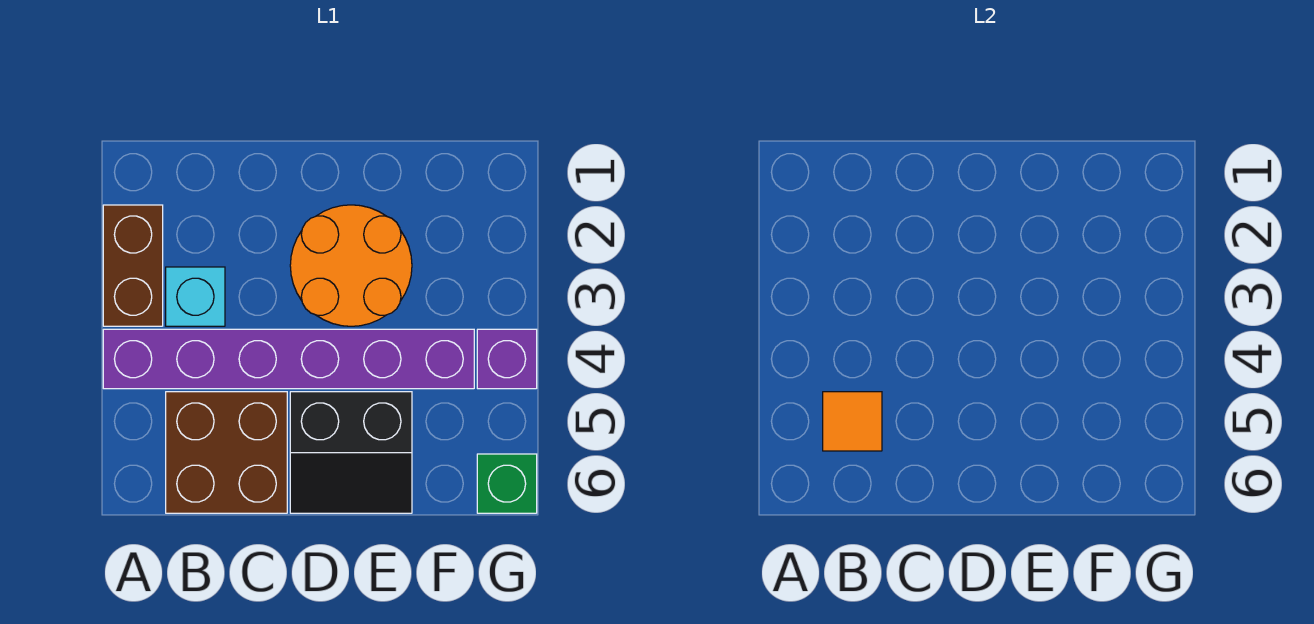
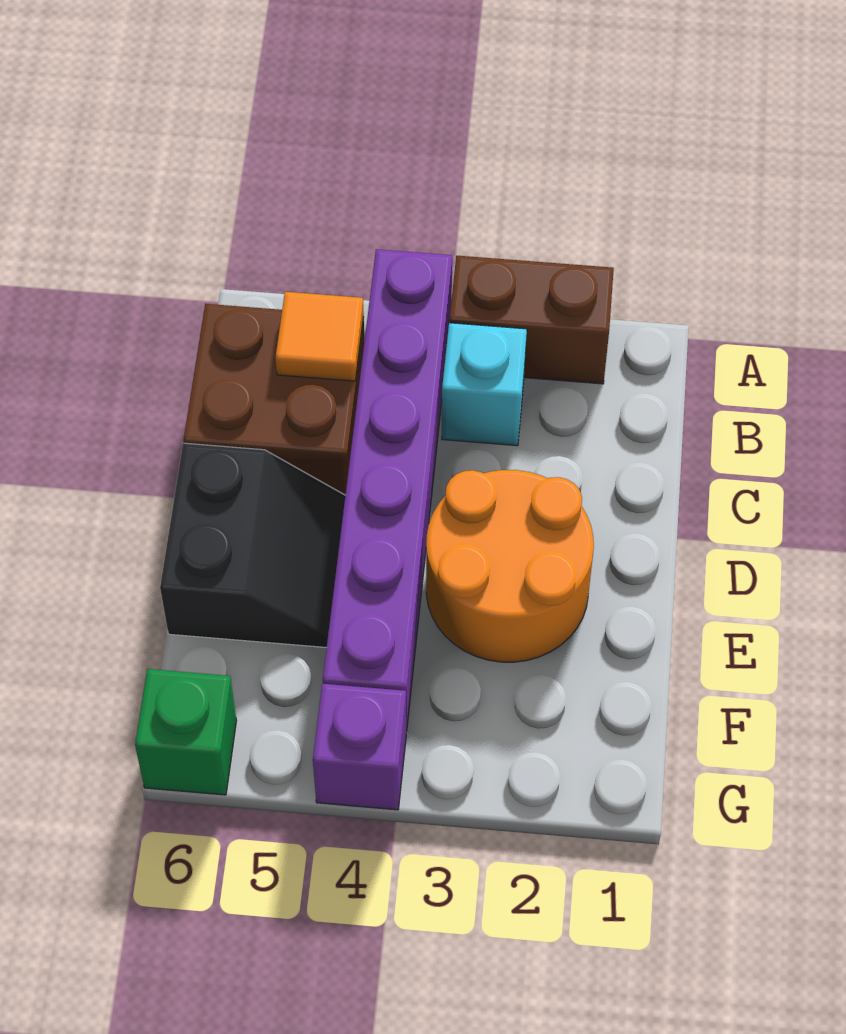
black slope D5:E6 level 1 top 5 -> black slope D5:E6 level 1 top 6

